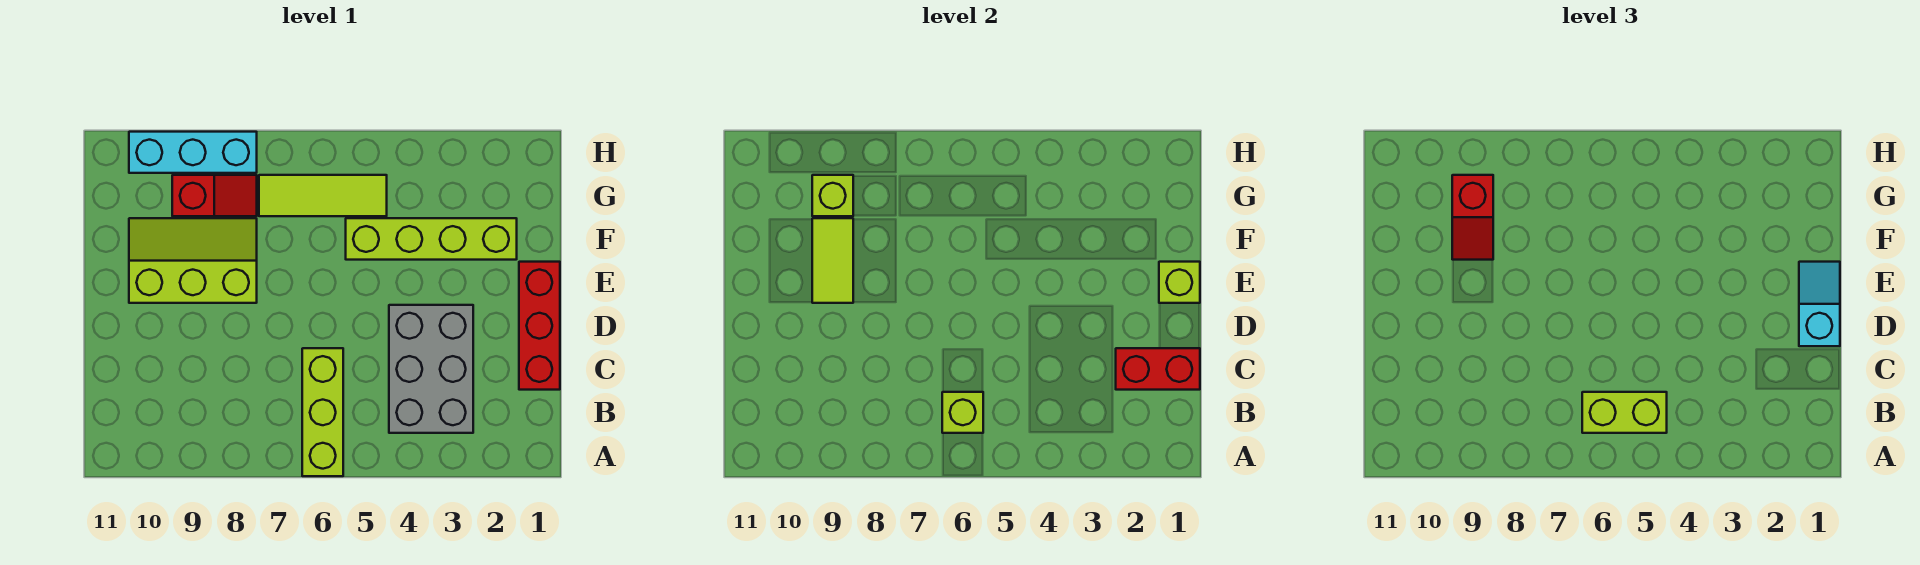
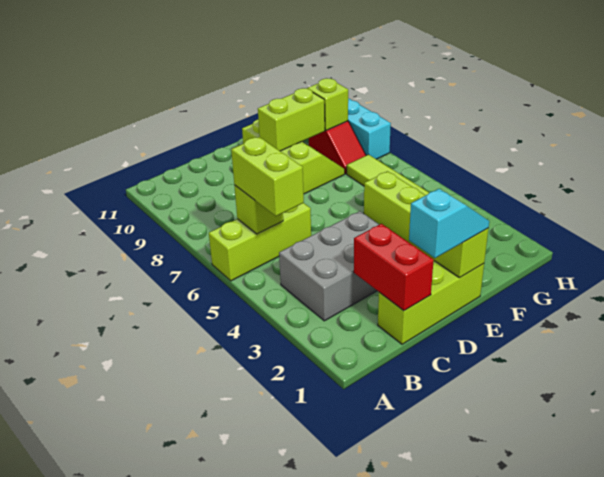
red brick C1:E1 level 1 -> lime brick C1:E1 level 1
lime tile E9:F9 level 2 -> lime brick E9:F9 level 2
red slope F9:G9 level 3 top G -> none

